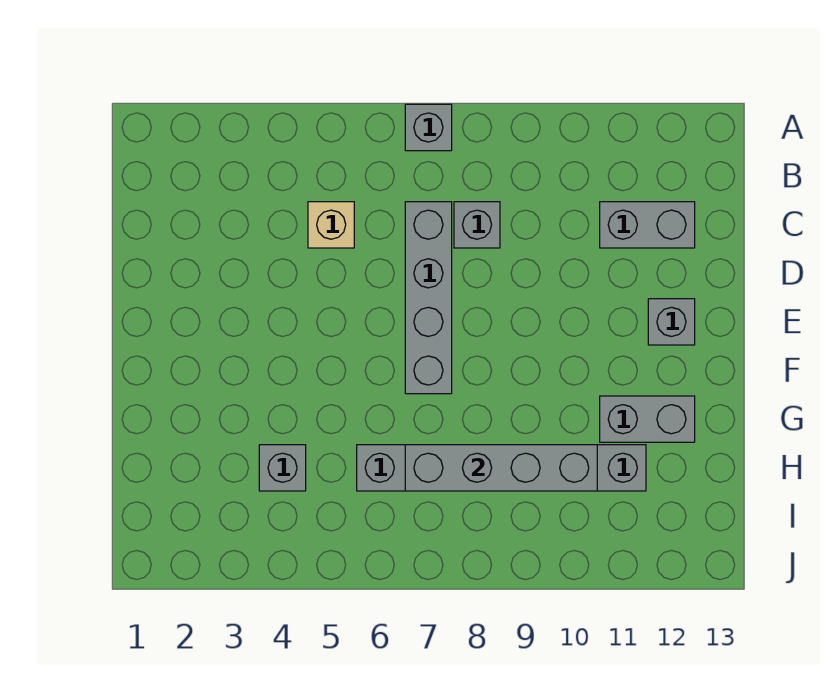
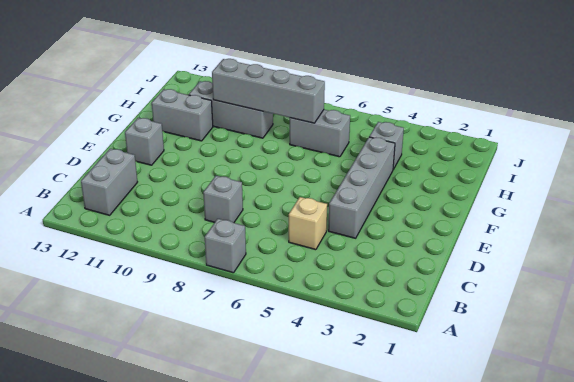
grey brick C7:F7 level 1 -> grey brick D4:G4 level 1
grey brick C11:C12 level 1 -> grey brick B12:C12 level 1

